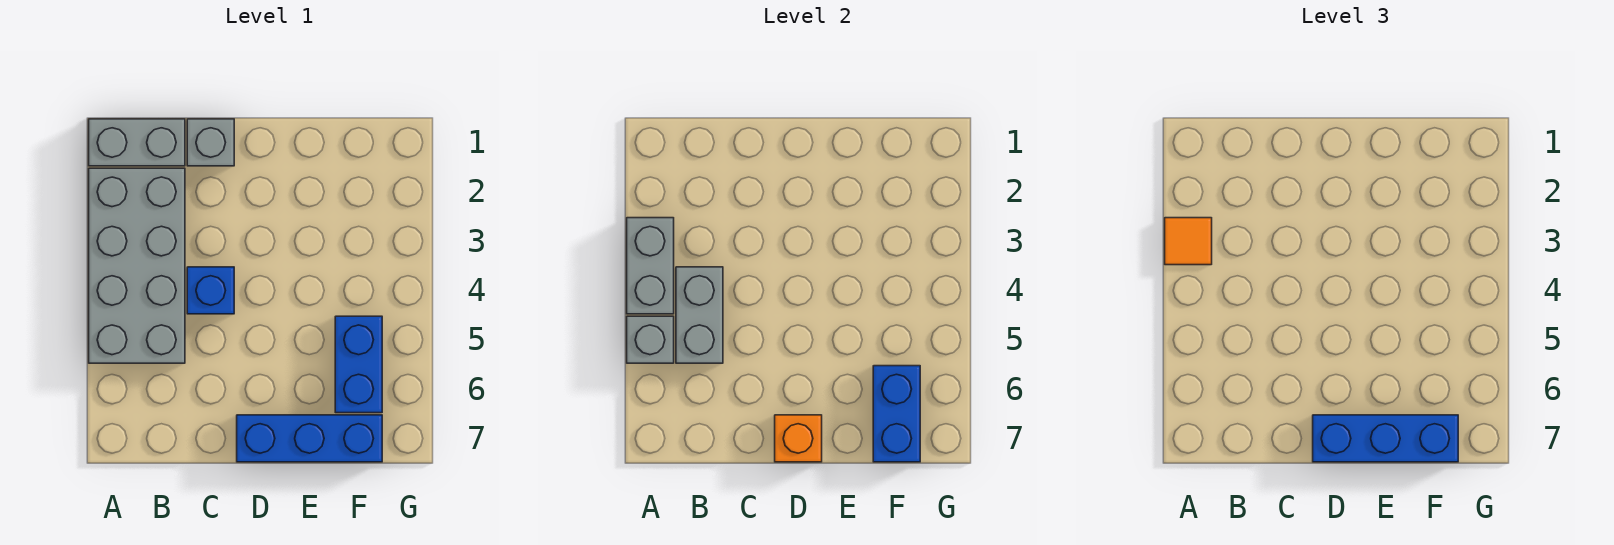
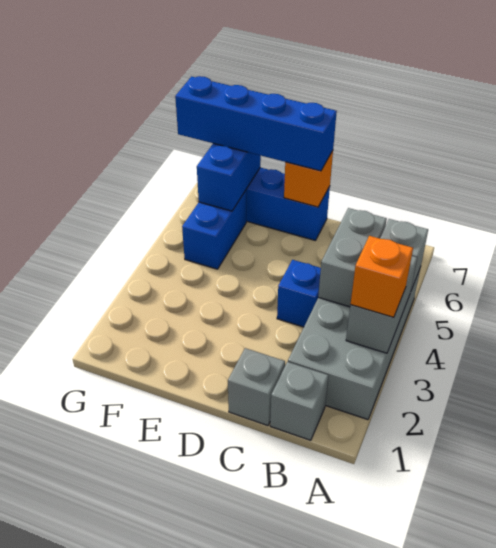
grey brick A1:B1 level 1 -> grey brick B1 level 1
orange tile A3 level 3 -> orange brick A3 level 3
blue brick D7:F7 level 3 -> blue brick D7:G7 level 3

